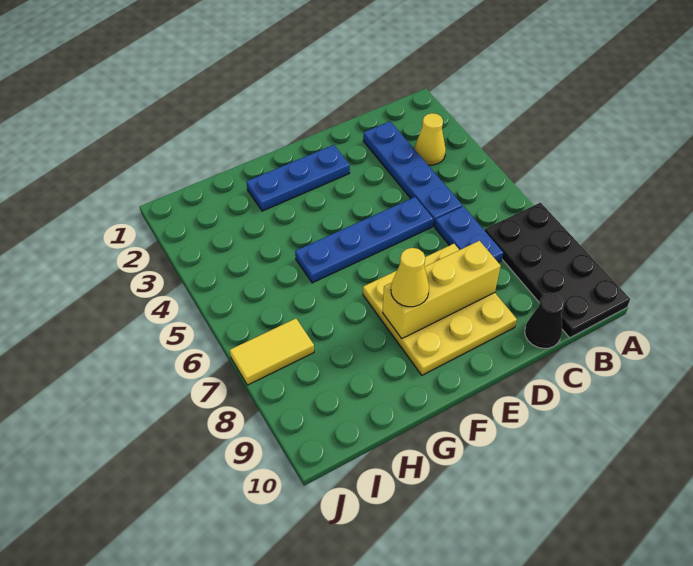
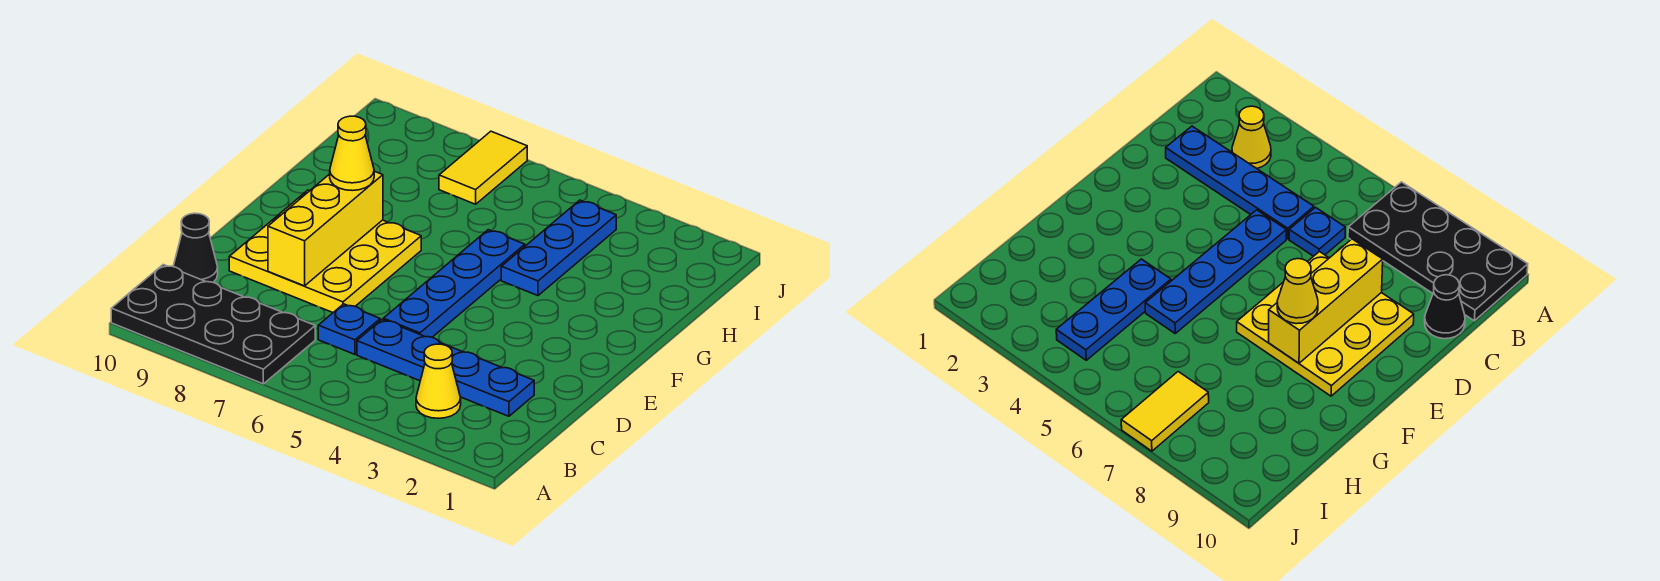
blue plate C6:C7 level 1 -> blue plate C6 level 1
blue plate E2:G2 level 1 -> blue plate G4:I4 level 1

